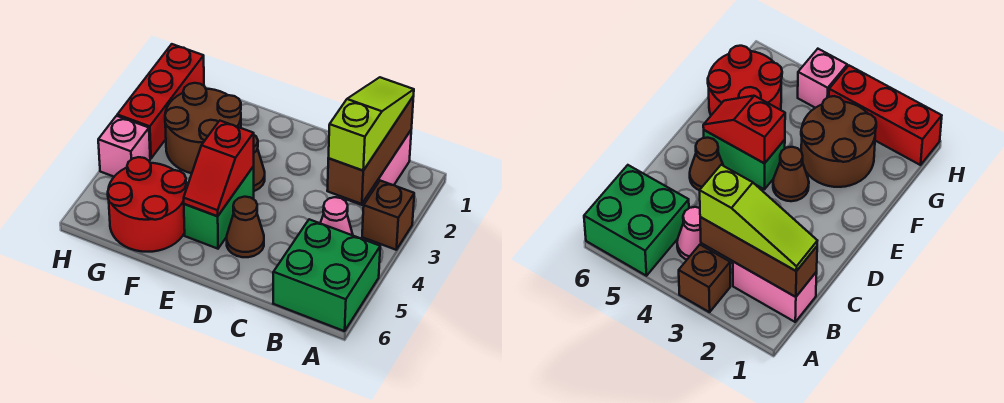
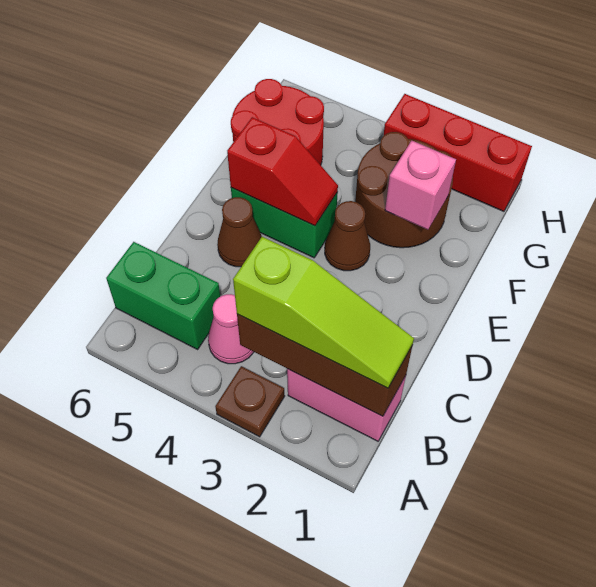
brown brick A3 level 1 -> brown plate A3 level 1
green brick A5:B6 level 1 -> green brick B5:B6 level 1
red slope E4:E5 level 2 top 4 -> red slope E4:E5 level 2 top 5
pink brick H4 level 1 -> pink brick F2 level 2

